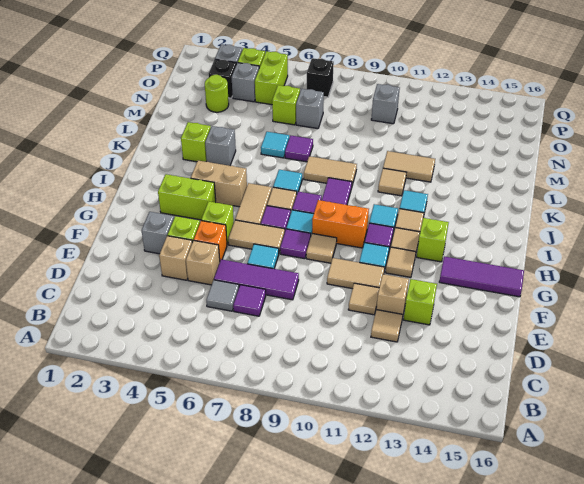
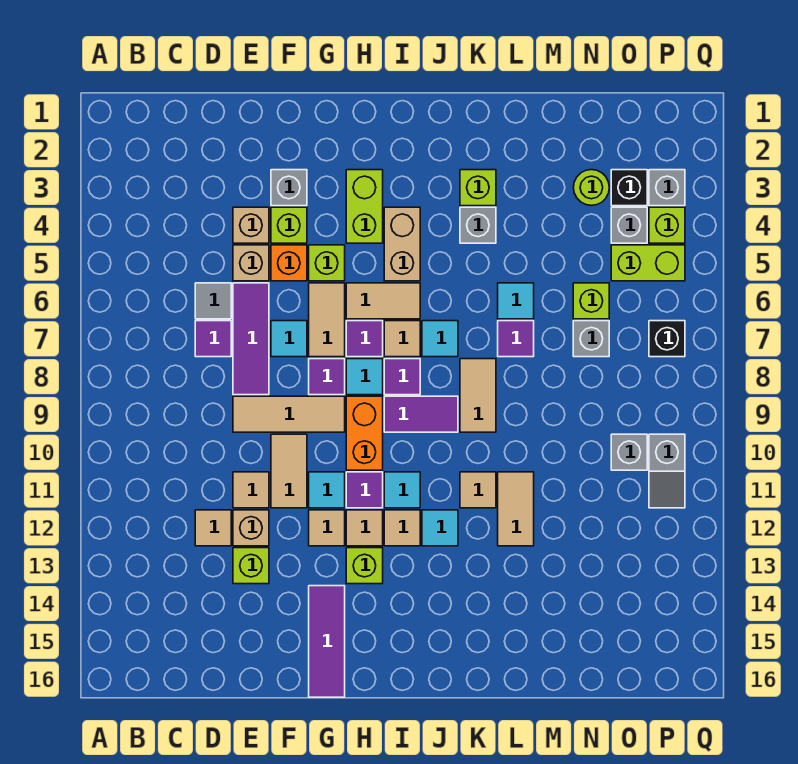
tan tile G9 level 1 -> tan tile E9:G9 level 1
none -> grey slope P10:P11 level 1 top 10

